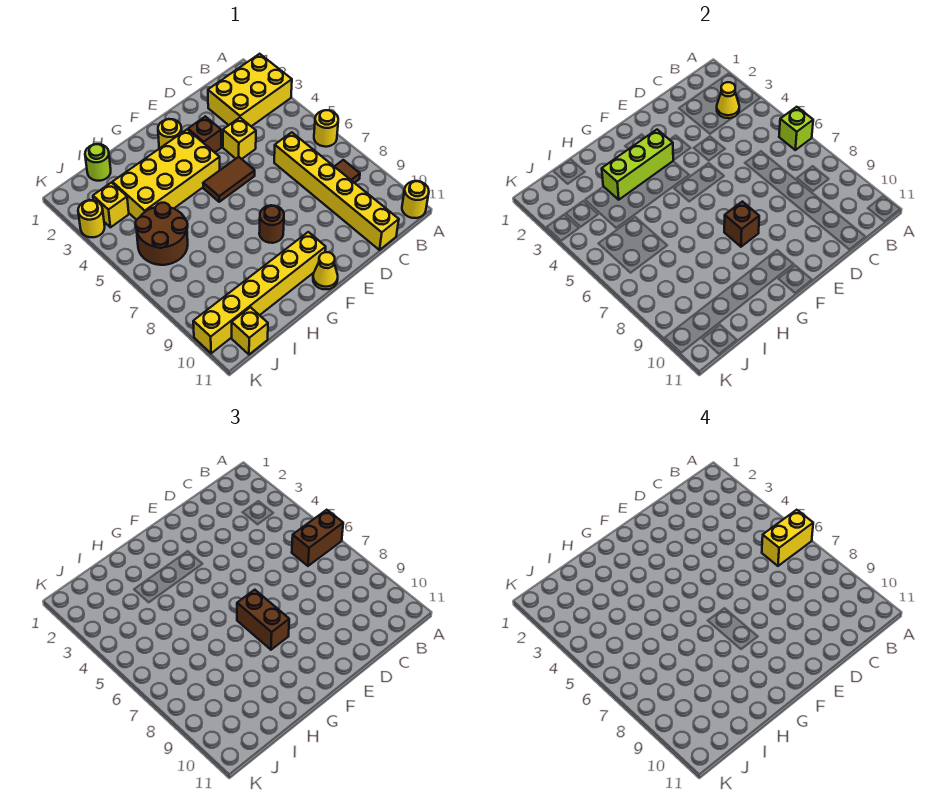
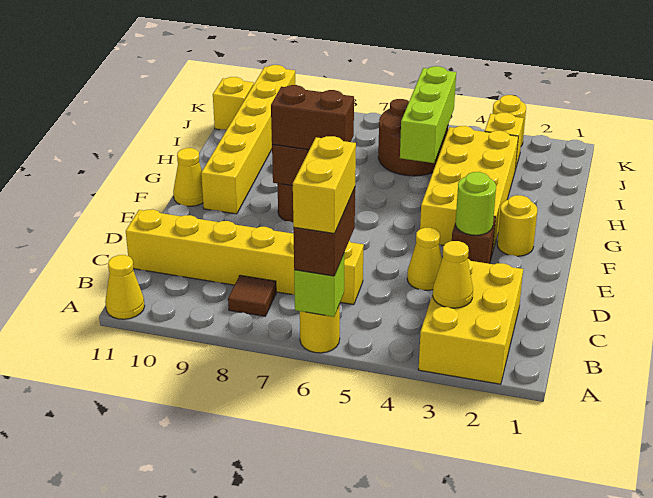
yellow round brick A11 level 1 -> yellow cone A11 level 1
yellow brick D4 level 1 -> yellow cone D4 level 1
brown tile E5:F5 level 1 -> none
lime brick F3:H3 level 2 -> lime brick H5:J5 level 2
lime round brick I1 level 1 -> lime round brick E3 level 2

